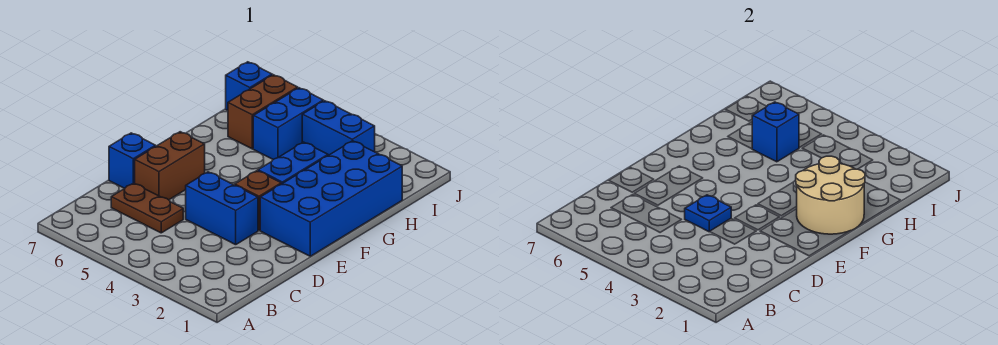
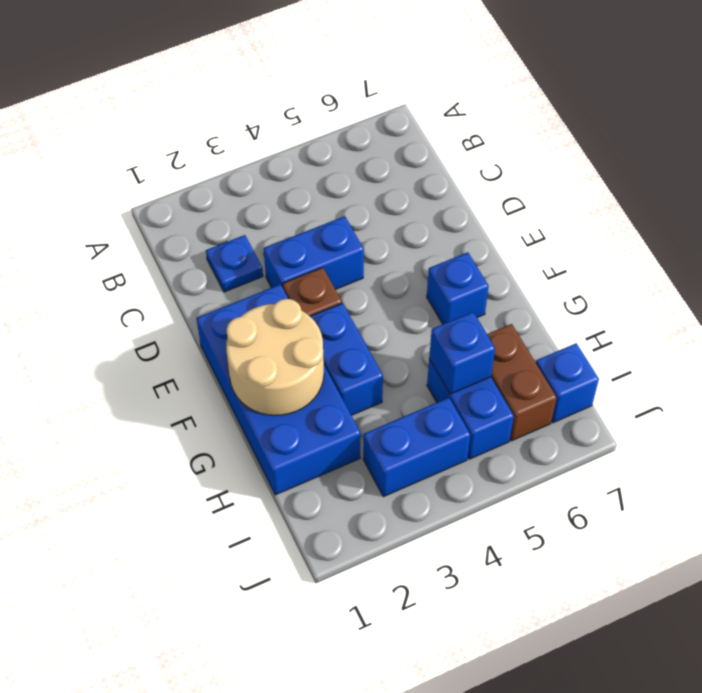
brown plate C5:C6 level 1 -> none
blue plate D4 level 2 -> blue plate C2 level 1
brown brick D6:E6 level 1 -> none
blue brick D7 level 1 -> blue brick F6 level 1

